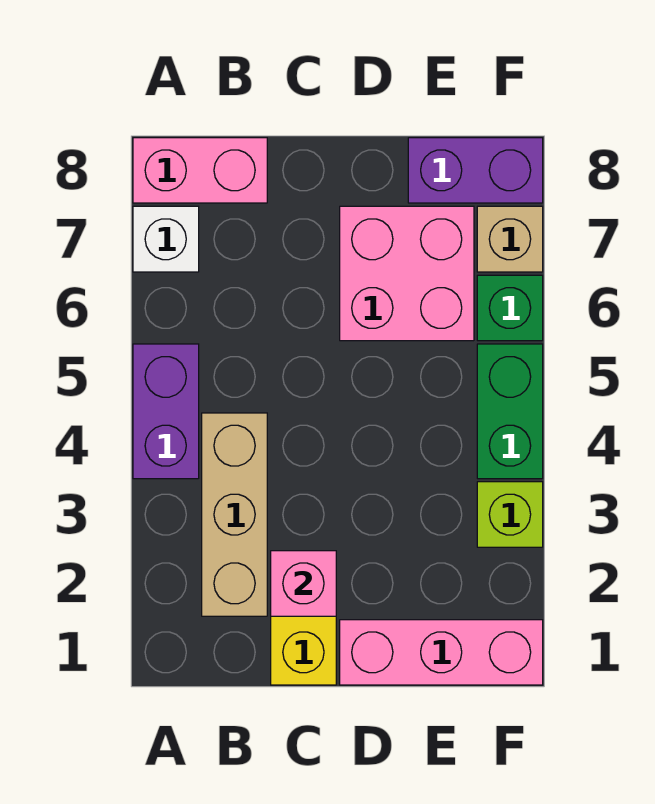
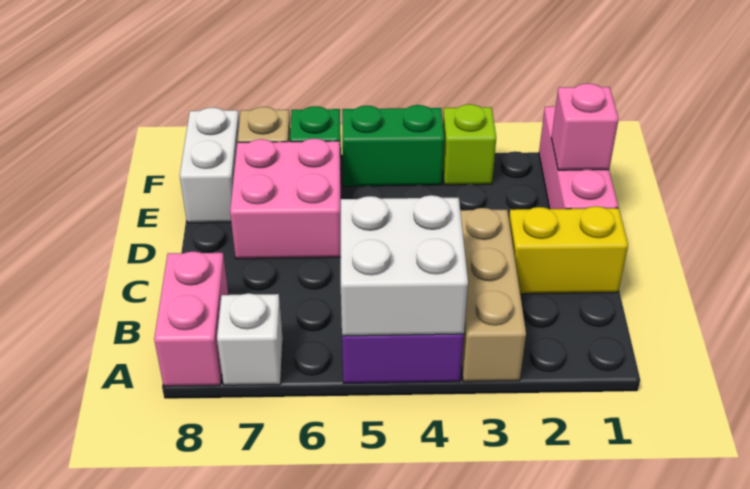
none -> white brick A4:B5 level 2
tan brick B2:B4 level 1 -> tan brick A3:C3 level 1
pink brick C2 level 2 -> pink brick E1 level 2
purple brick E8:F8 level 1 -> white brick E8:F8 level 1

